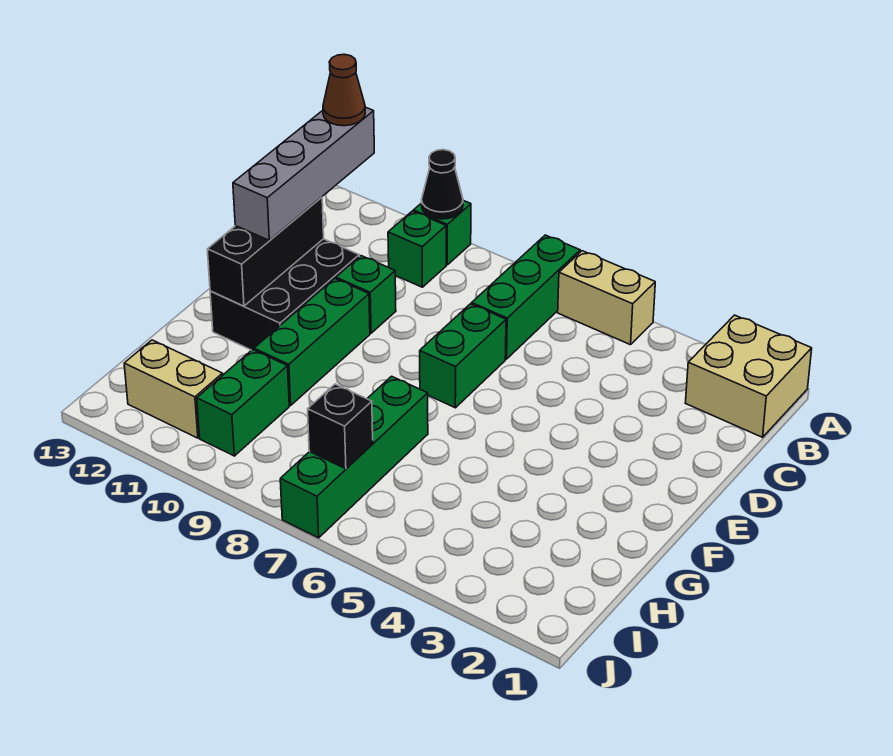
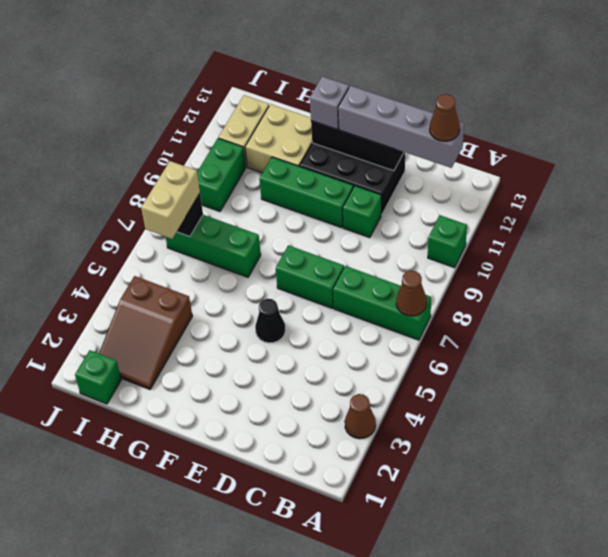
tan brick A1:B2 level 1 -> tan brick G11:H12 level 1
none -> brown cone A3 level 1
tan brick A5:A6 level 1 -> tan brick I6:I7 level 3
none -> brown cone A7 level 2
black cone A10 level 2 -> black cone E5 level 1
green brick B10 level 1 -> green brick I1 level 1
none -> grey brick F12 level 3
green brick G7:J7 level 1 -> green brick G7:I7 level 1
none -> brown slope H2:I4 level 1 top 4
green brick H10:I10 level 1 -> green brick I9:I10 level 1

